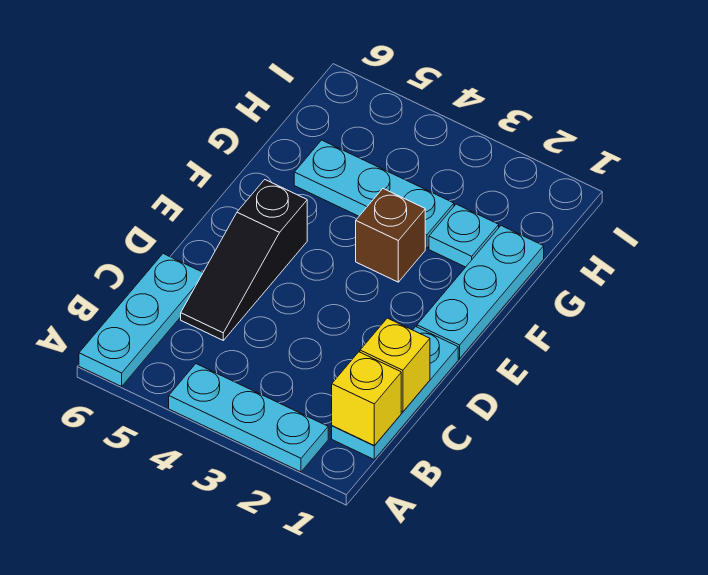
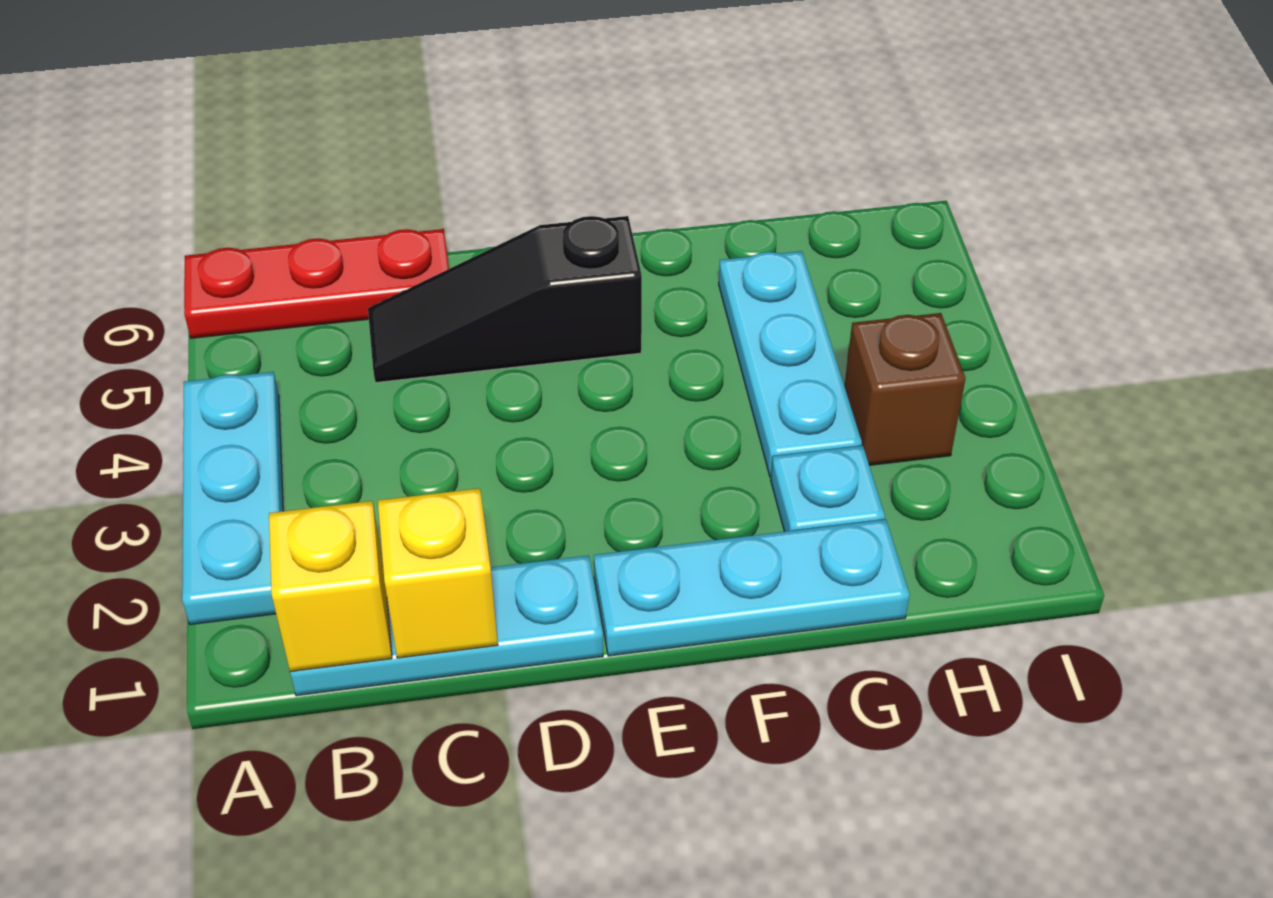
cyan plate A6:C6 level 1 -> red plate A6:C6 level 1
brown brick F3 level 1 -> brown brick H3 level 1

